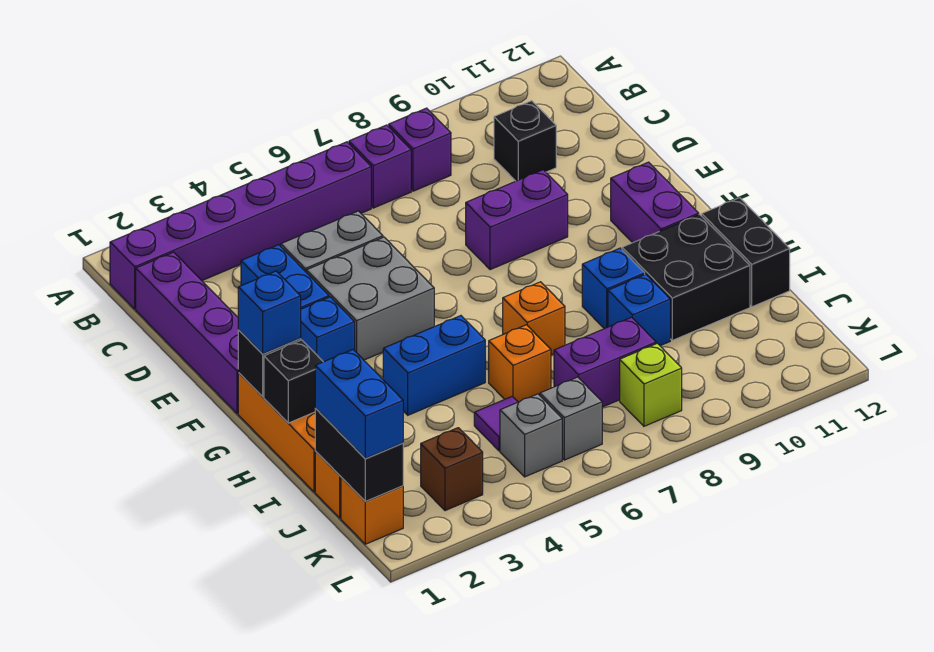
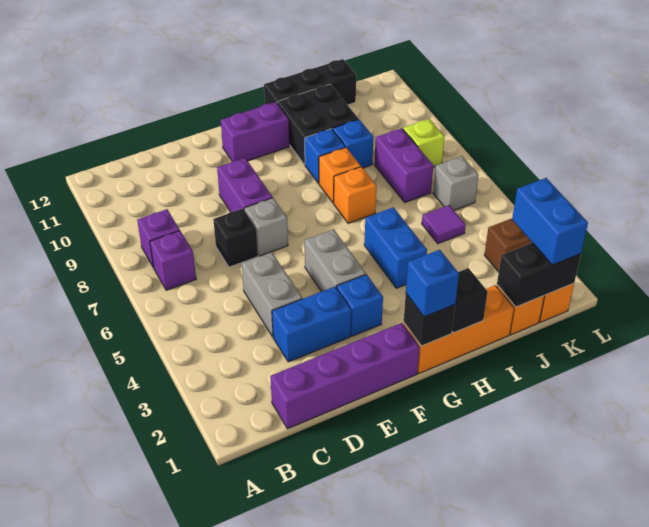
purple brick B1:B6 level 1 -> none
black brick C10 level 1 -> black brick D7 level 1
grey brick E4:F5 level 1 -> grey brick F4:F5 level 1
black brick H12:I12 level 1 -> black brick H12:J12 level 1
orange brick I6 level 1 -> orange brick H8 level 1
blue brick J1:K1 level 3 -> blue brick K1:K2 level 3
grey brick K5 level 1 -> grey brick E7 level 1

